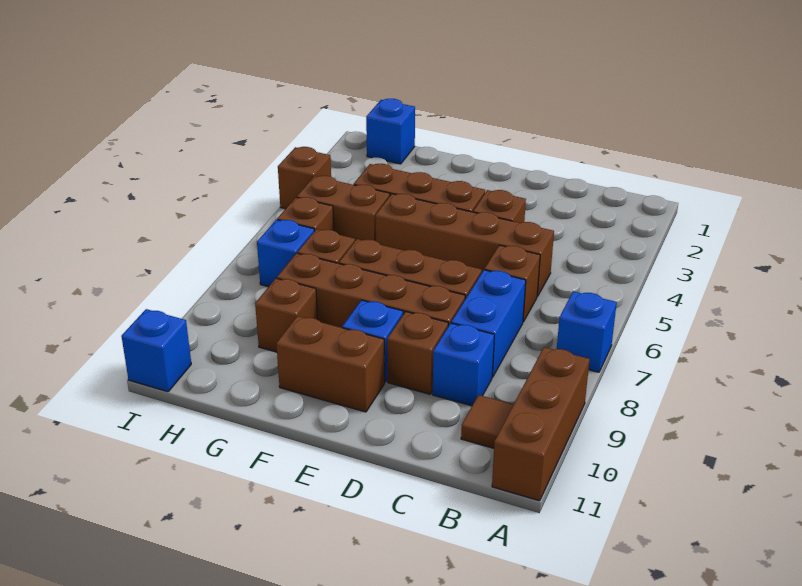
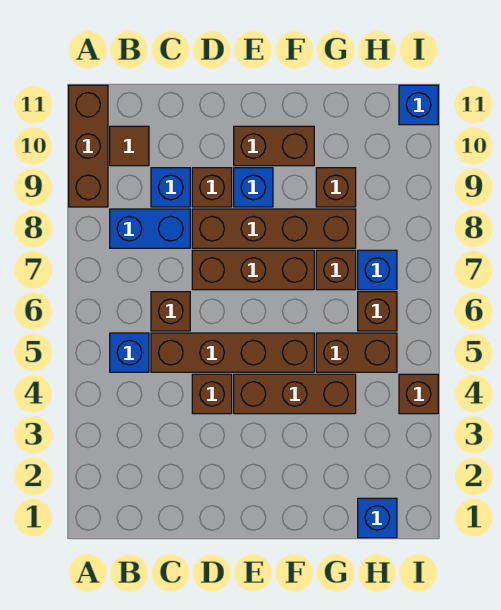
blue brick A7 level 1 -> blue brick B5 level 1
blue brick C7:C8 level 1 -> blue brick B8:C8 level 1

